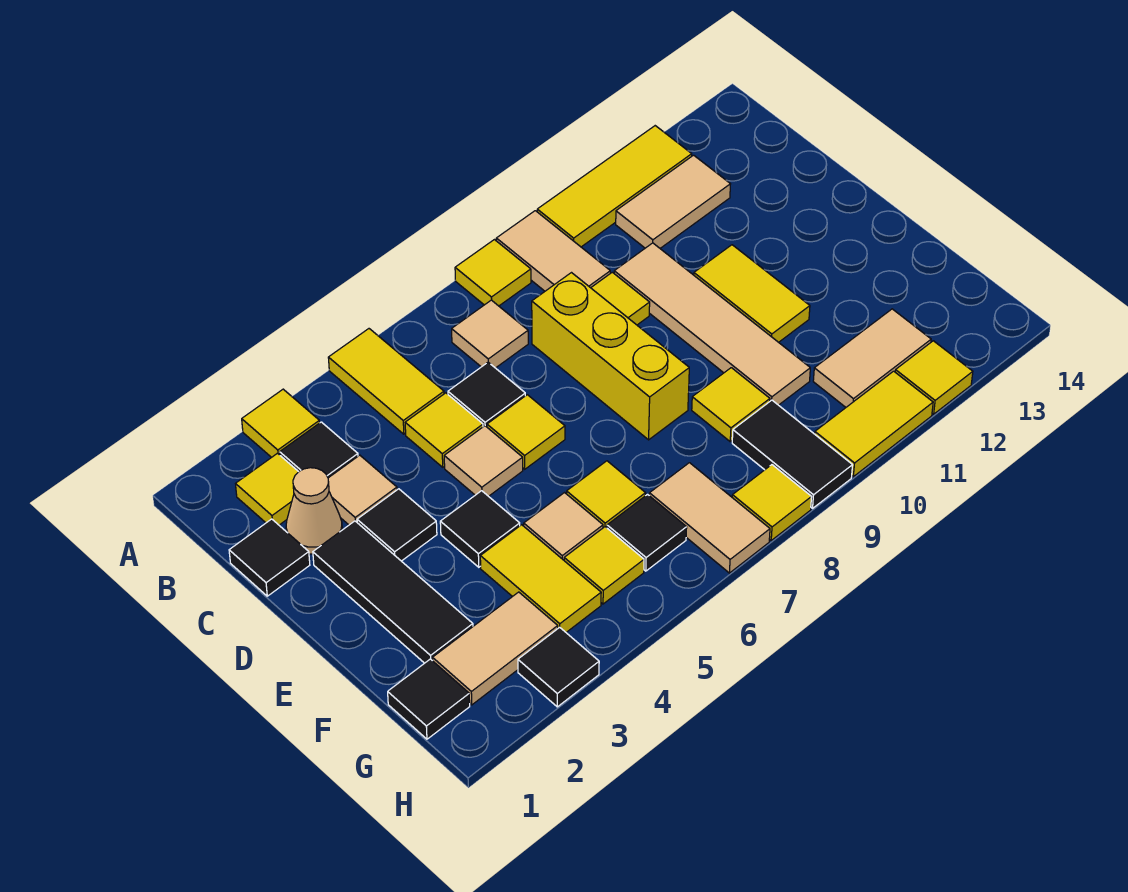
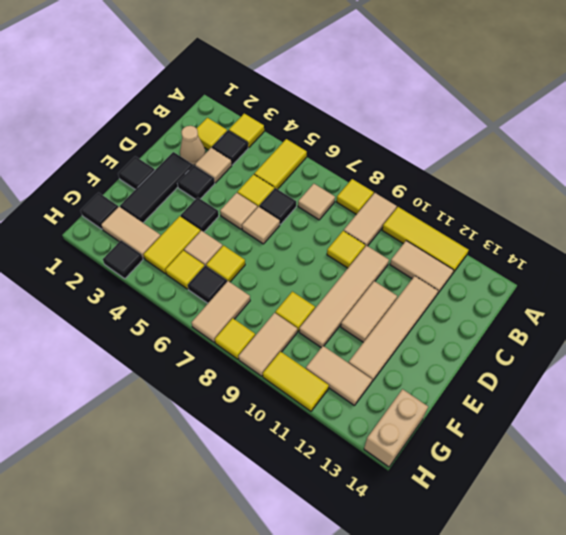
black tile C1 level 1 -> black tile E1 level 1
yellow brick C8:E8 level 1 -> none
none -> tan tile C12:F12 level 1
yellow tile D6 level 1 -> tan tile D6 level 1
yellow tile D11:E11 level 1 -> tan tile D11:E11 level 1
black tile G9:H9 level 1 -> tan tile G9:H9 level 1
none -> tan brick G14:H14 level 1
yellow tile H12 level 1 -> none

